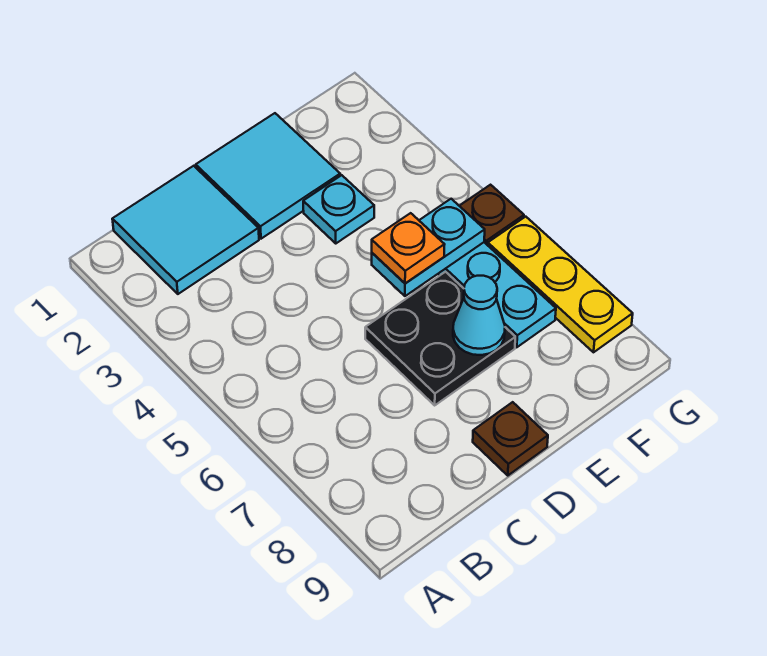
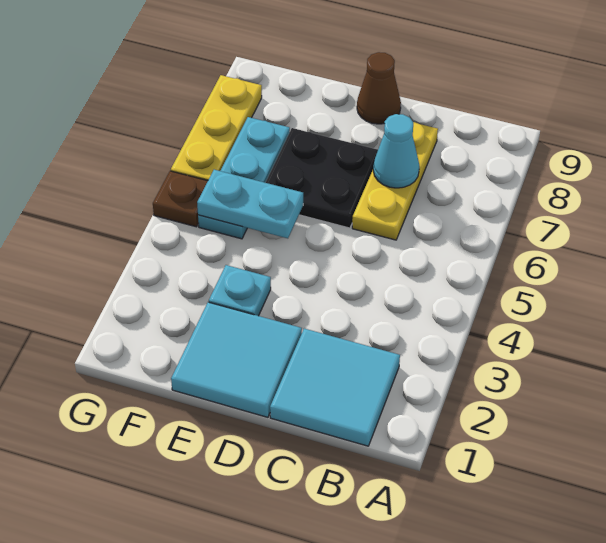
none -> yellow plate C6:C8 level 1
brown plate D9 level 1 -> brown cone D9 level 1
orange plate E5 level 3 -> none
cyan cone E7 level 2 -> cyan cone C7 level 2

